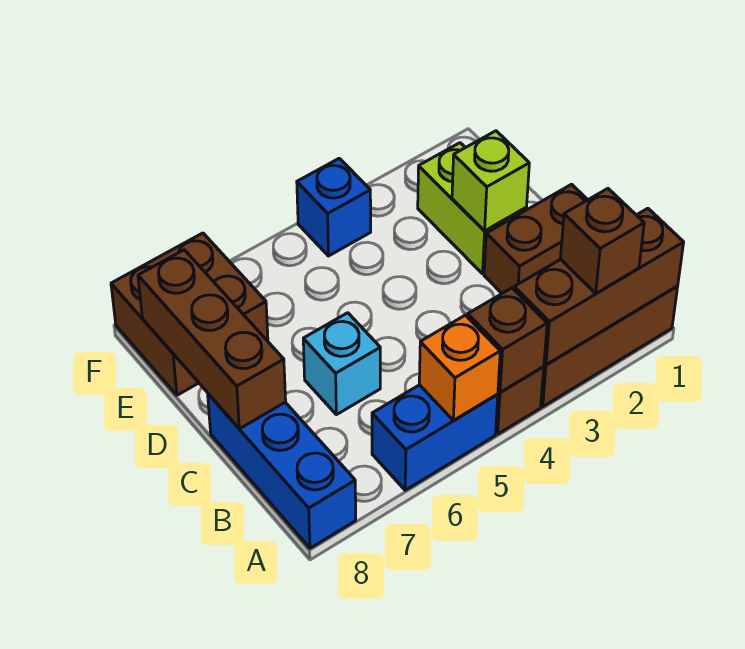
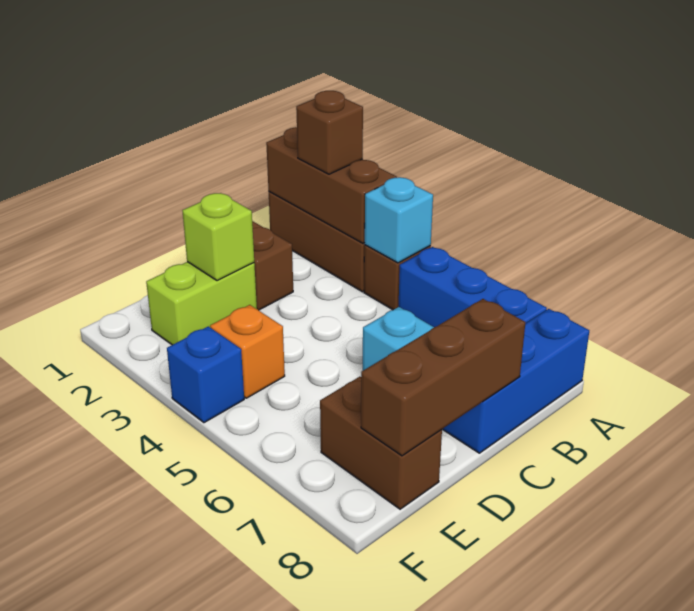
brown brick A4 level 2 -> cyan brick A4 level 2
blue brick A5:A6 level 1 -> blue brick A5:A7 level 1
orange brick A5 level 2 -> orange brick E4 level 1
brown brick E7:F8 level 1 -> brown brick E7:E8 level 1

